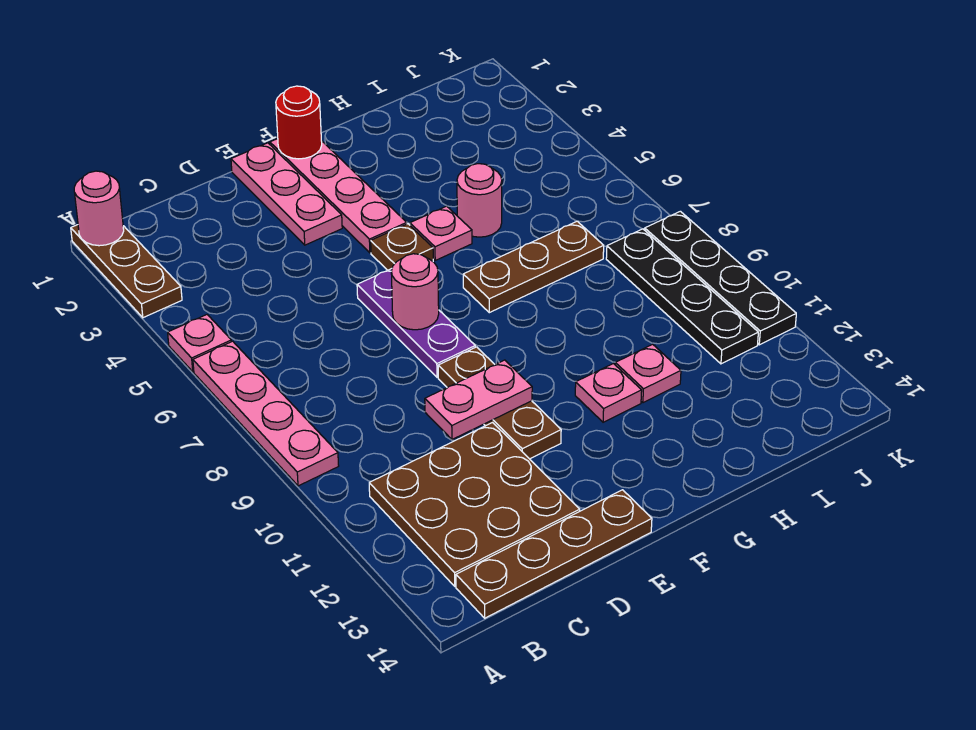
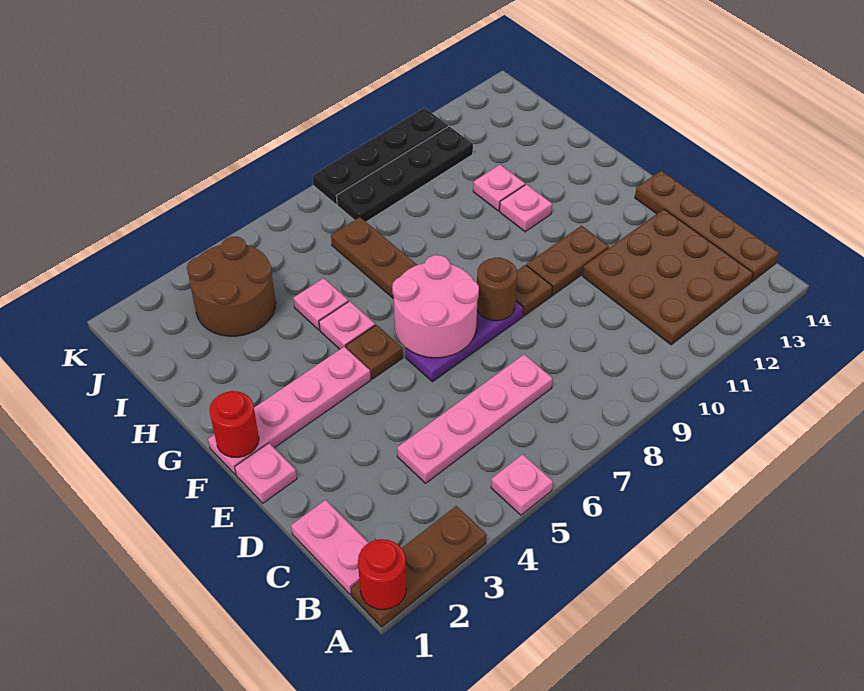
pink round brick A1 level 2 -> red round brick A1 level 2
pink plate A6:A9 level 1 -> pink plate C4:C7 level 1
pink plate D10:E10 level 2 -> pink plate B1:C1 level 1
pink plate E1:E3 level 1 -> pink plate E1 level 1
pink round brick E7 level 2 -> pink round brick E6:F7 level 2
none -> brown round brick E8 level 2
pink round brick H5 level 1 -> pink plate H5 level 1
none -> brown round brick I3:J4 level 1

